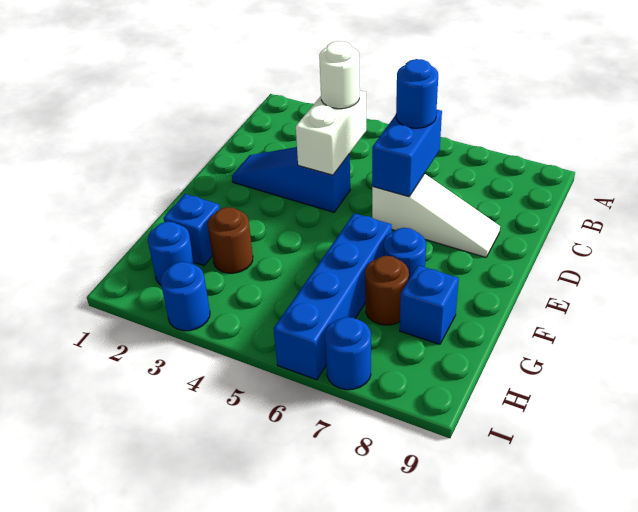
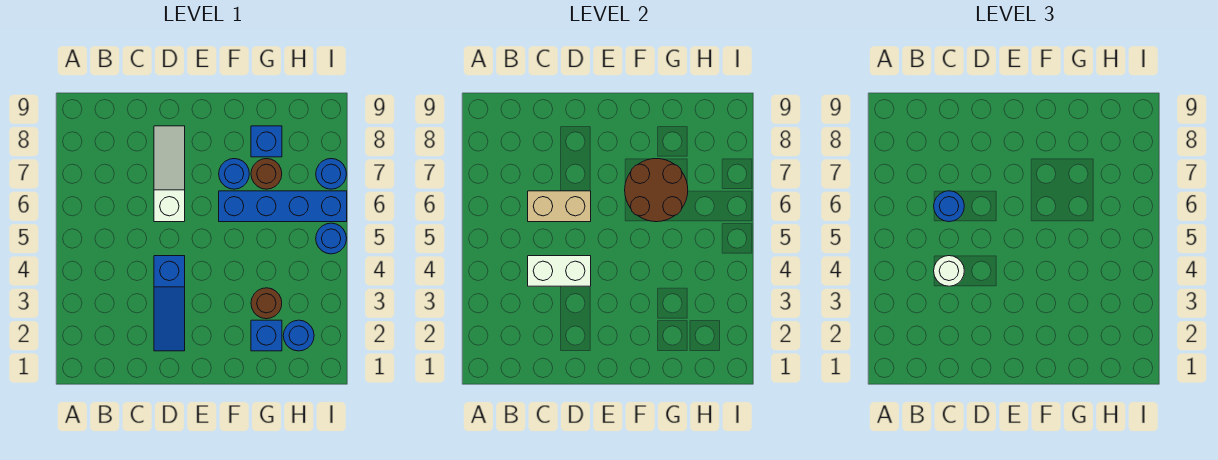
blue brick C6:D6 level 2 -> tan brick C6:D6 level 2
none -> brown round brick F6:G7 level 2
blue round brick I3 level 1 -> blue round brick I5 level 1

